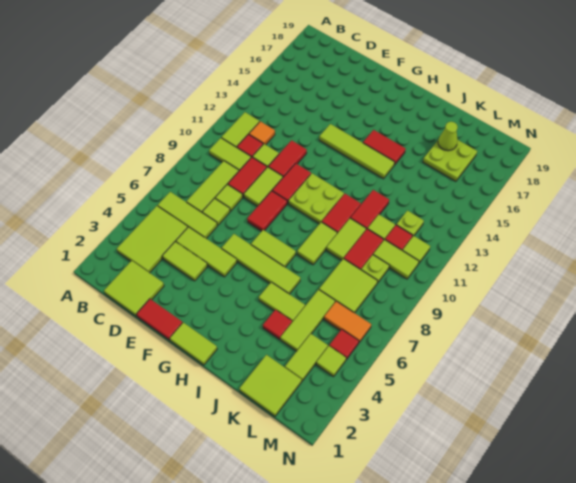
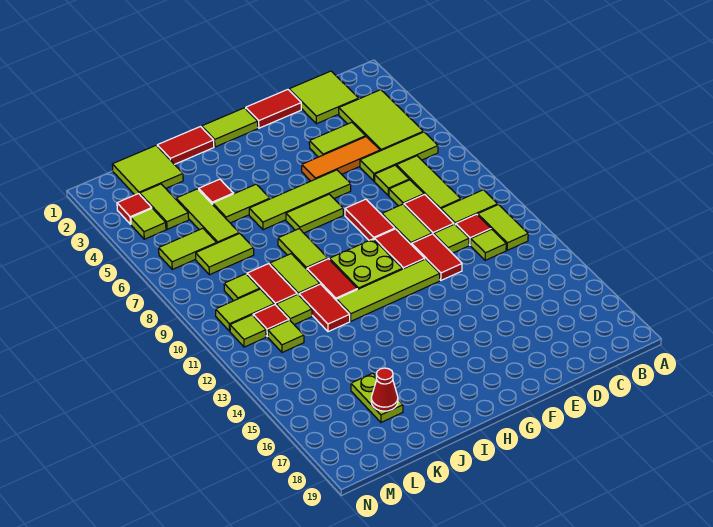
orange tile C12 level 1 -> lime tile C12 level 1
lime tile D5:F5 level 1 -> orange tile D5:F5 level 1
lime tile F14:I14 level 1 -> lime tile F12:I12 level 1
red tile H15:I15 level 1 -> red tile I1:J1 level 1
lime tile K7:L8 level 1 -> lime tile K7:L7 level 1
lime plate K16:L17 level 1 -> lime plate K16:K17 level 1
lime cone K17 level 2 -> red cone K17 level 2
orange tile L6:M6 level 1 -> lime tile L6:M6 level 1
lime plate L9 level 1 -> lime tile L9 level 1
lime plate L12 level 1 -> lime tile L12 level 1
red tile M5 level 1 -> red tile M3 level 1

